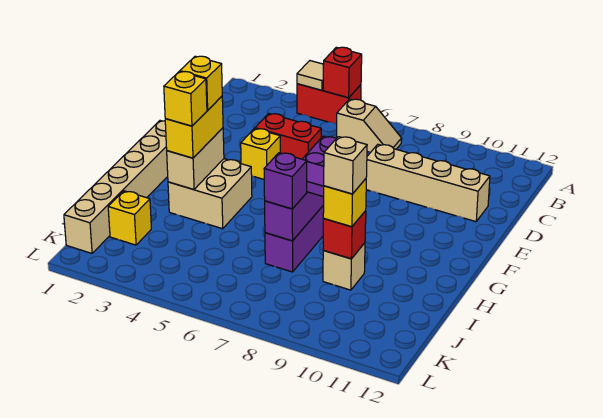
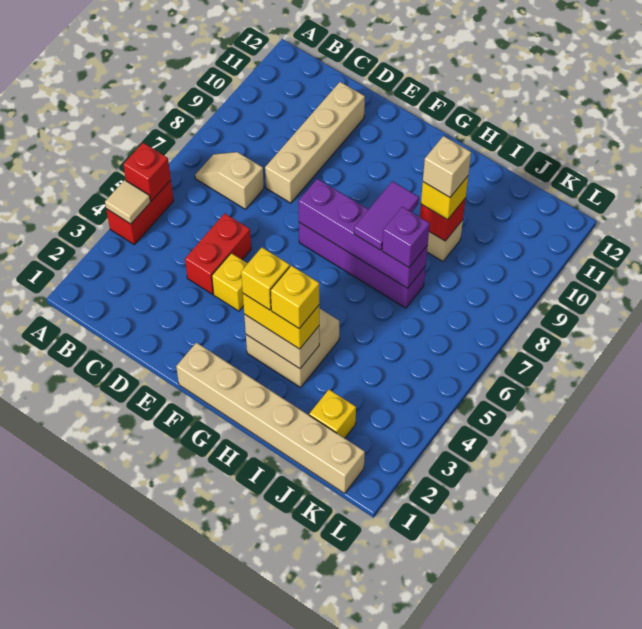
tan slope B6:B7 level 1 top 6 -> tan slope B7:C7 level 1 top C

